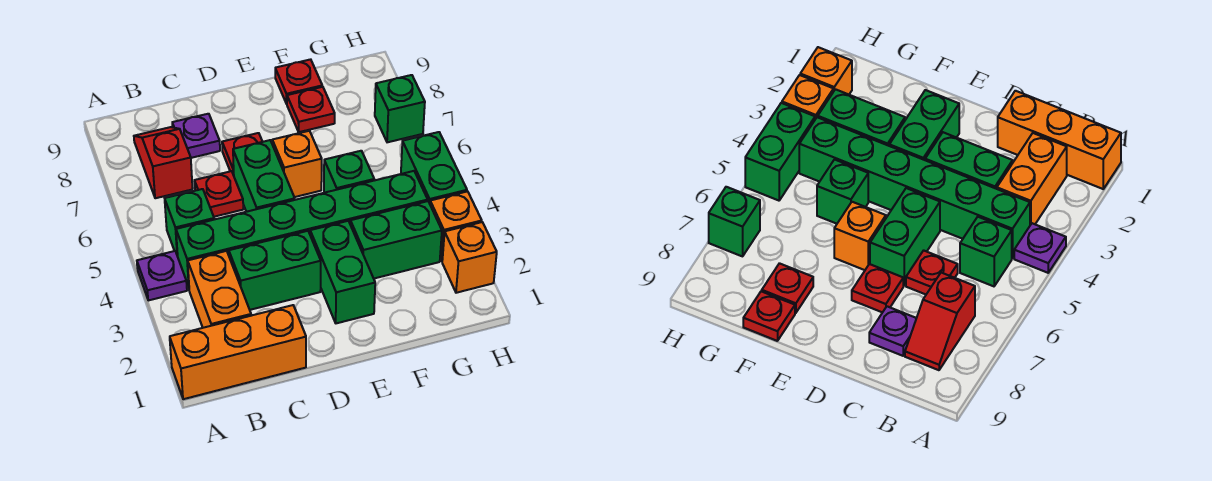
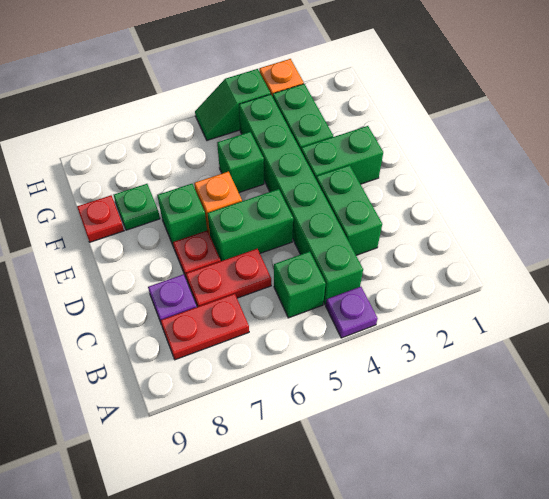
orange brick A1:C1 level 1 -> none
orange brick B2:B3 level 1 -> none
red slope B7:B8 level 1 top 7 -> red plate B7:B8 level 1
red plate C6 level 1 -> red plate C6:C7 level 1
red plate F8 level 1 -> green plate F8 level 1
orange brick H2 level 1 -> none
green brick H4:H5 level 1 -> green slope H4:H5 level 1 top 4
green brick H7 level 1 -> green brick E7 level 1

